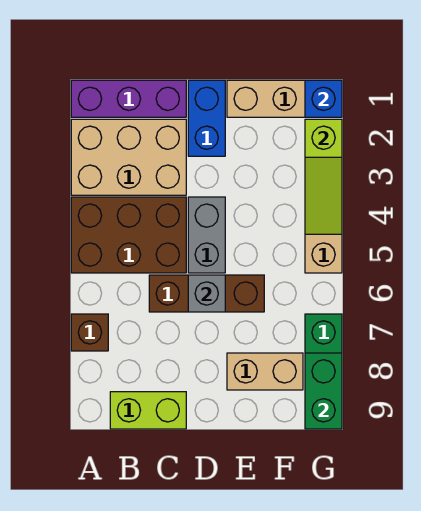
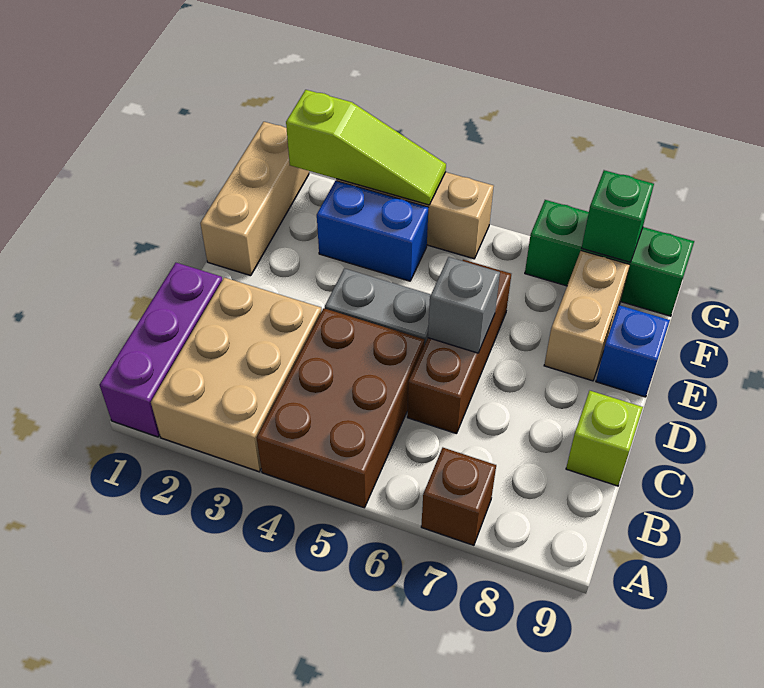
lime brick B9:C9 level 1 -> lime brick C9 level 1
blue brick D1:D2 level 1 -> blue brick F3:F4 level 1
blue brick G1 level 2 -> blue brick E9 level 1
green brick G8:G9 level 2 -> green brick G8 level 2

